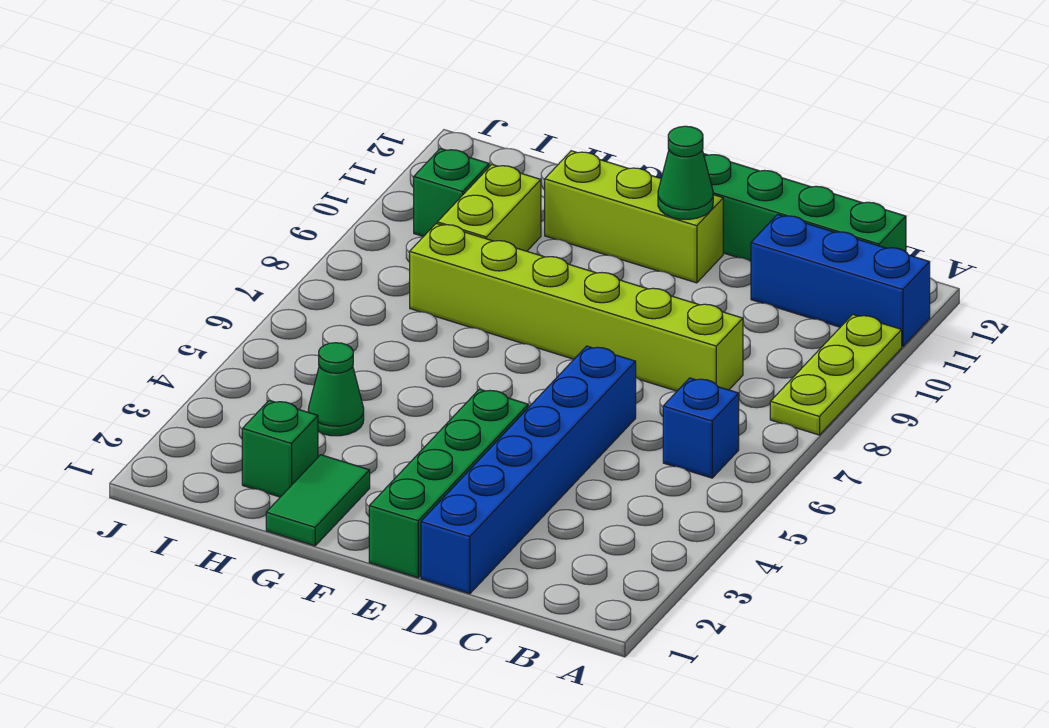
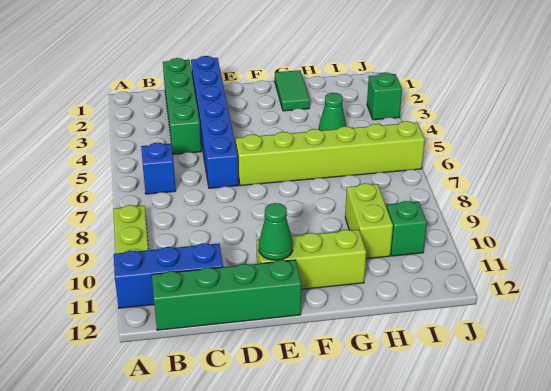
lime brick C8:H8 level 1 -> lime brick E6:J6 level 1
green brick E1:E4 level 1 -> green brick C1:C4 level 1
green brick H2 level 1 -> green brick J3 level 1

